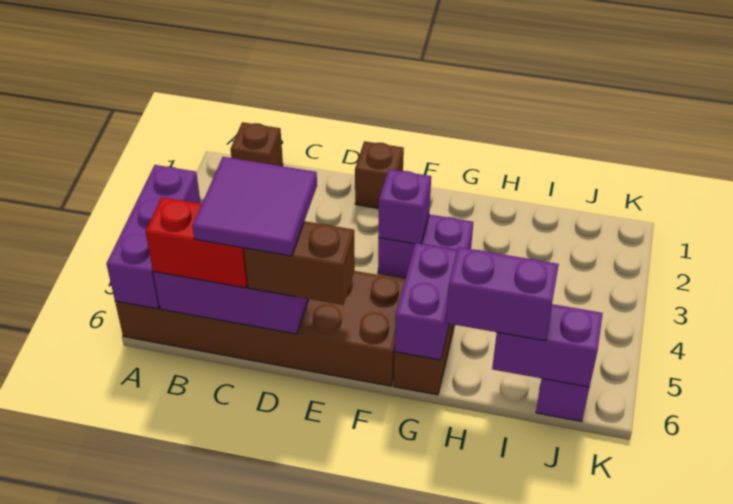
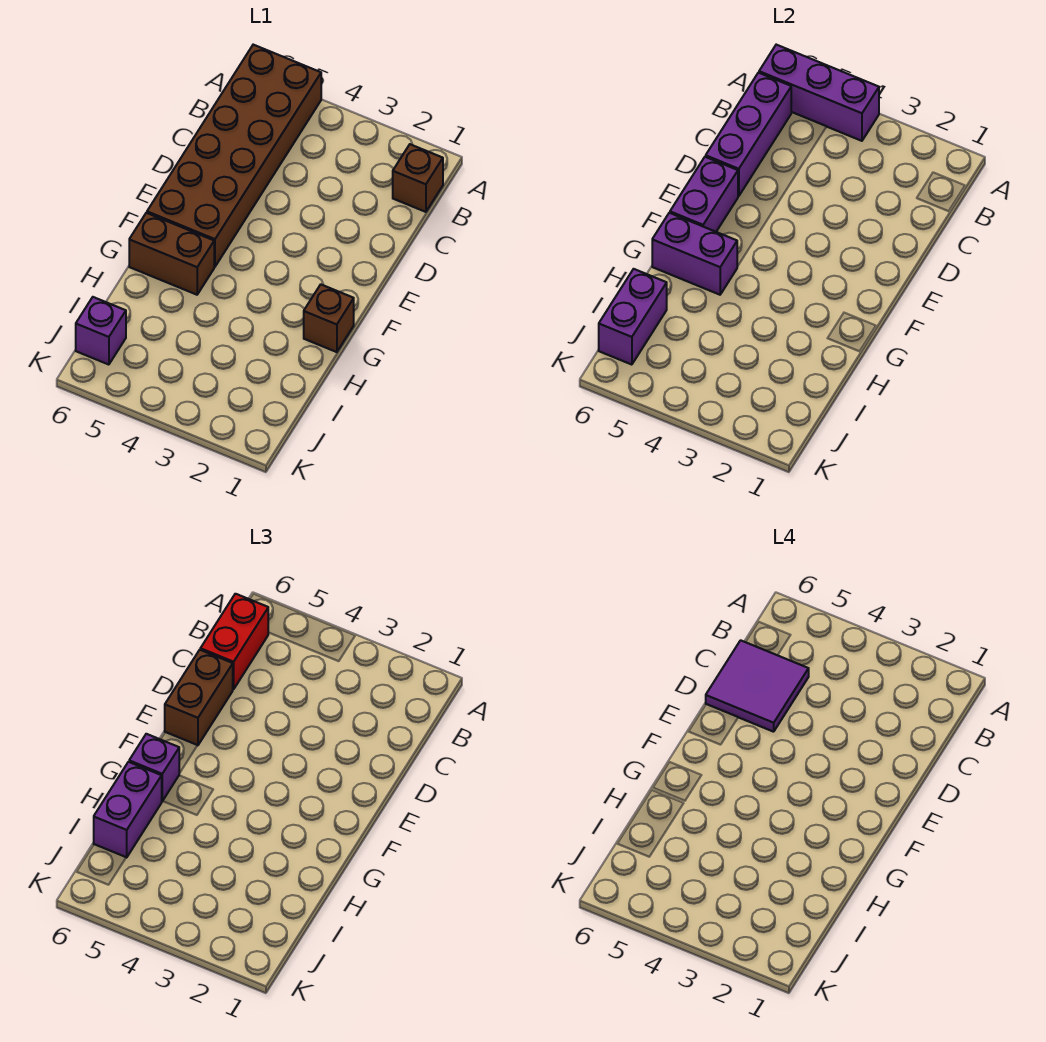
brown brick E1 level 1 -> brown brick G1 level 1
purple brick F3:G3 level 1 -> purple brick E6:F6 level 2
purple brick F3 level 2 -> purple brick G6 level 3

